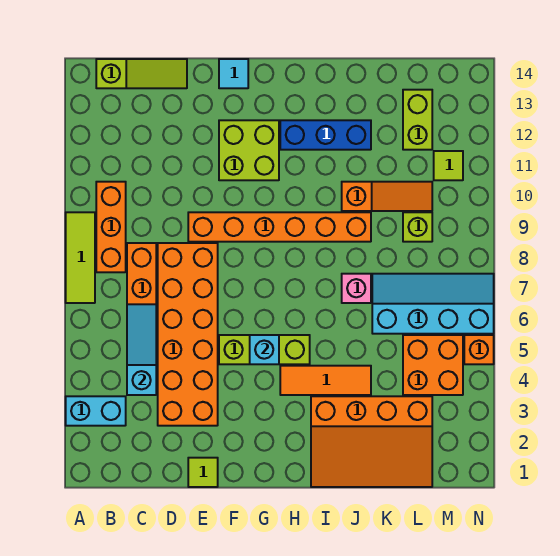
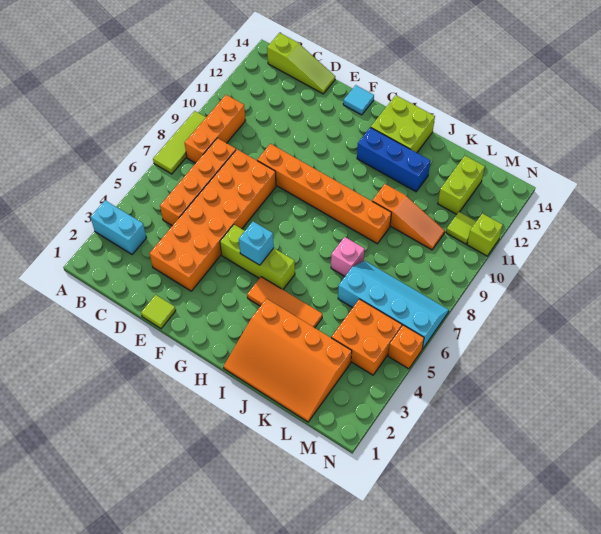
cyan slope C4:C6 level 2 top 4 -> none
lime brick F11:G12 level 1 -> lime brick H13:I14 level 1
lime brick L9 level 1 -> lime brick N11 level 1

